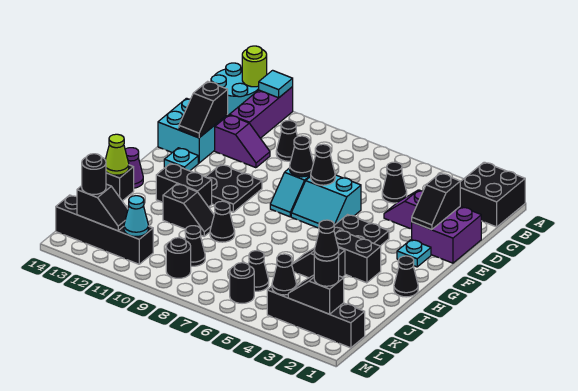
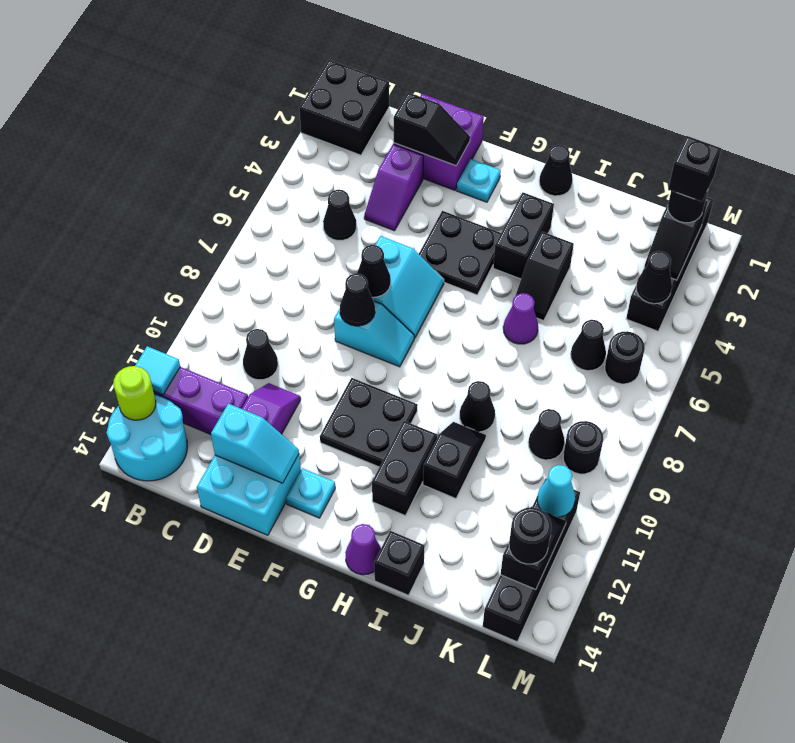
black slope D13:E13 level 2 top D -> cyan slope D13:E13 level 2 top D
none -> purple cone I6 level 1
lime cone I14 level 2 -> none
black cone L2 level 4 -> black brick L2 level 4

